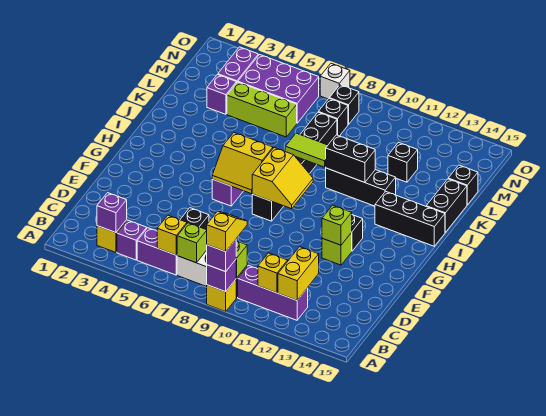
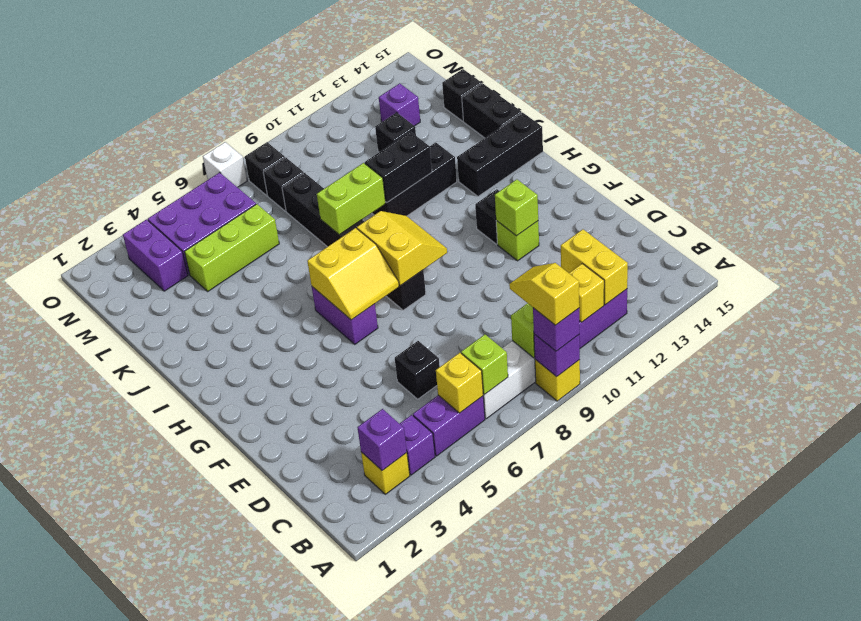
lime tile J8:J9 level 2 -> lime brick J8:J9 level 2
purple brick L3 level 1 -> purple brick M13 level 1

